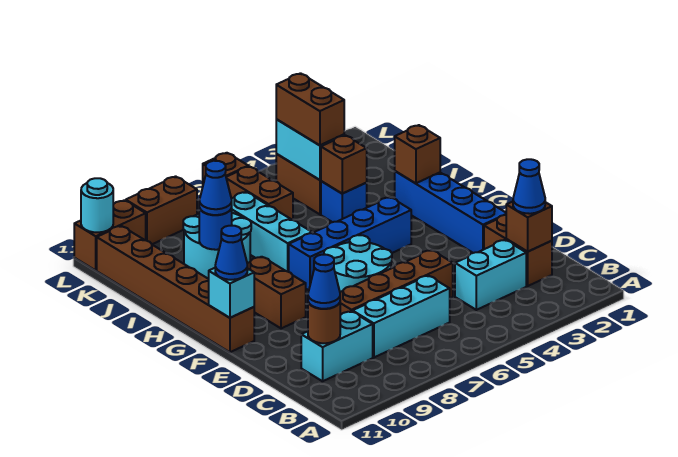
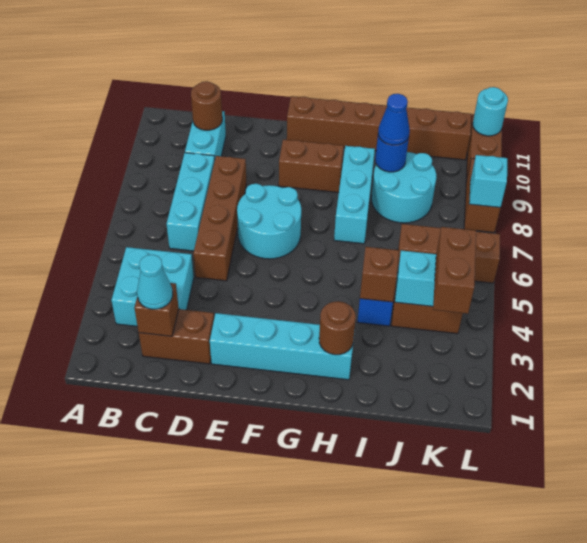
blue cone C2 level 3 -> cyan cone C2 level 3
cyan brick C3:C4 level 1 -> cyan brick B3:C4 level 1
blue cone C10 level 3 -> none
blue brick E2:H2 level 1 -> cyan brick E2:H2 level 1
cyan brick F11 level 2 -> cyan brick L8 level 2
blue cone F11 level 3 -> none
blue brick G4:G7 level 1 -> none
brown brick H2 level 2 -> brown round brick H2 level 2
cyan brick H7:J7 level 1 -> cyan brick H7:H9 level 1
brown brick J4:K4 level 3 -> brown brick K3:K4 level 3

